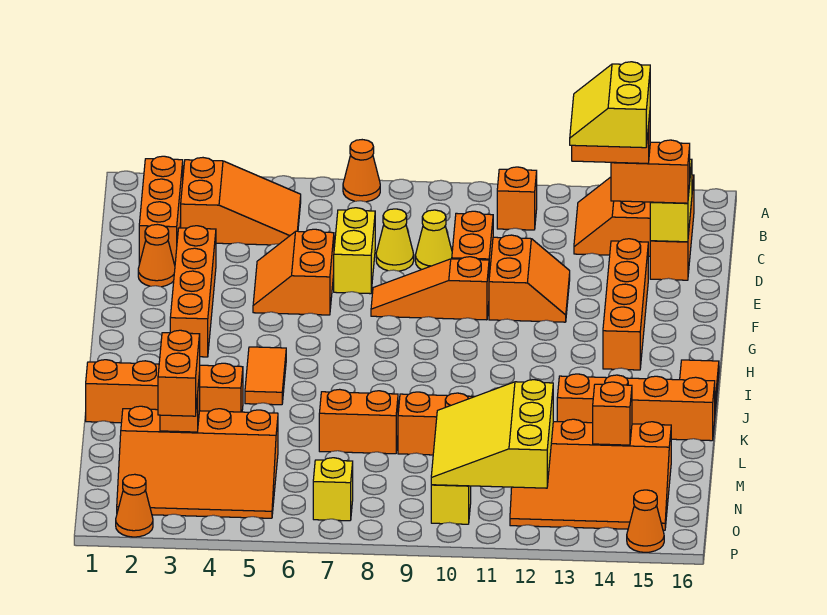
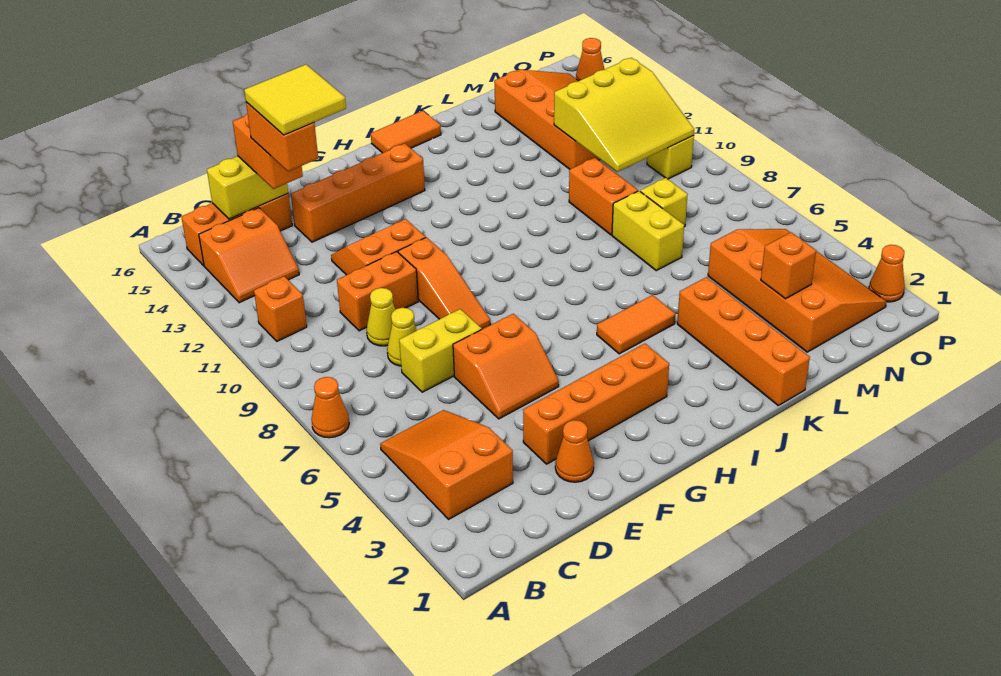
orange brick B2:D2 level 1 -> none
yellow slope D13:E14 level 5 top 14 -> yellow tile D13:E14 level 5
orange brick K13:K16 level 1 -> none
orange brick L7:L8 level 1 -> yellow brick L7:L8 level 1
orange brick M3:N3 level 3 -> none
orange brick M14 level 2 -> none
yellow brick O7 level 1 -> yellow brick M8 level 1

